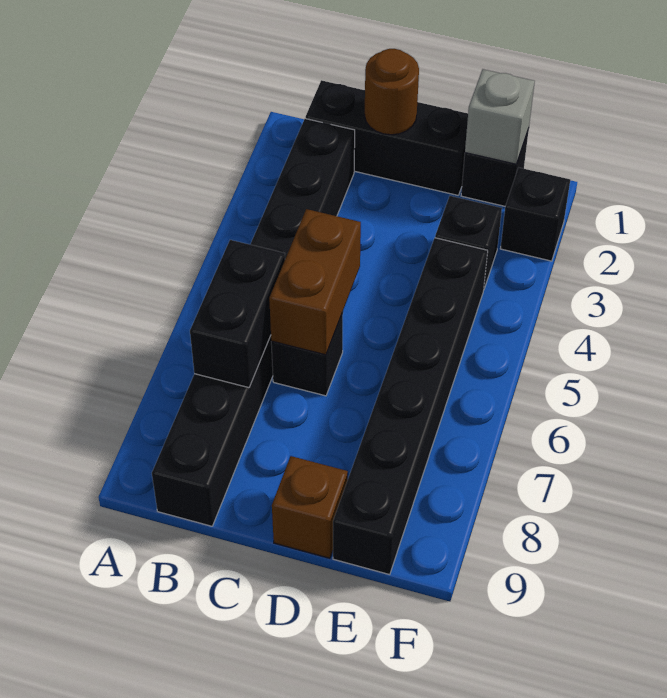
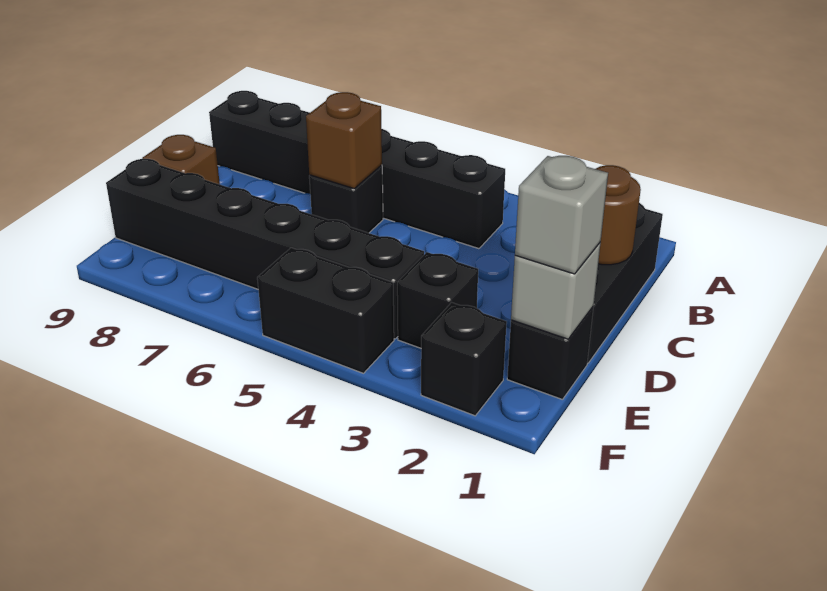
black brick B2:B9 level 1 -> black brick B4:B9 level 1
black brick B6:B7 level 2 -> black brick F4:F5 level 1
brown brick C5:C6 level 2 -> brown brick C6 level 2
none -> grey brick E1 level 3

